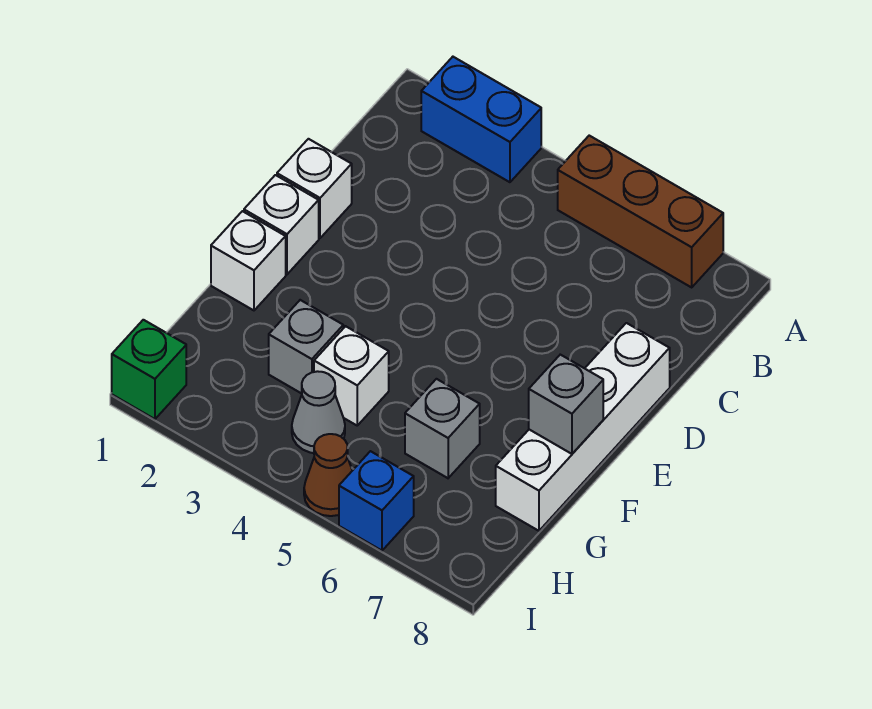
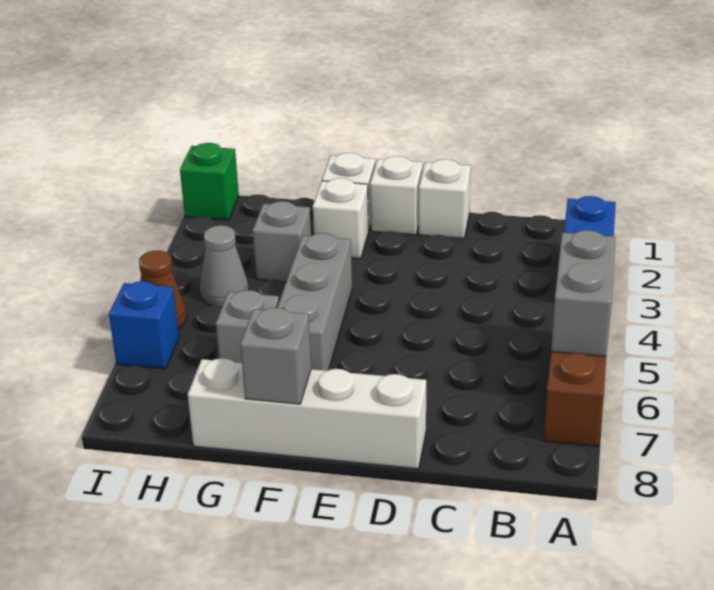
none -> grey brick A5:A6 level 2
none -> grey brick F4:F6 level 1
white brick G4 level 1 -> white brick F2 level 1

